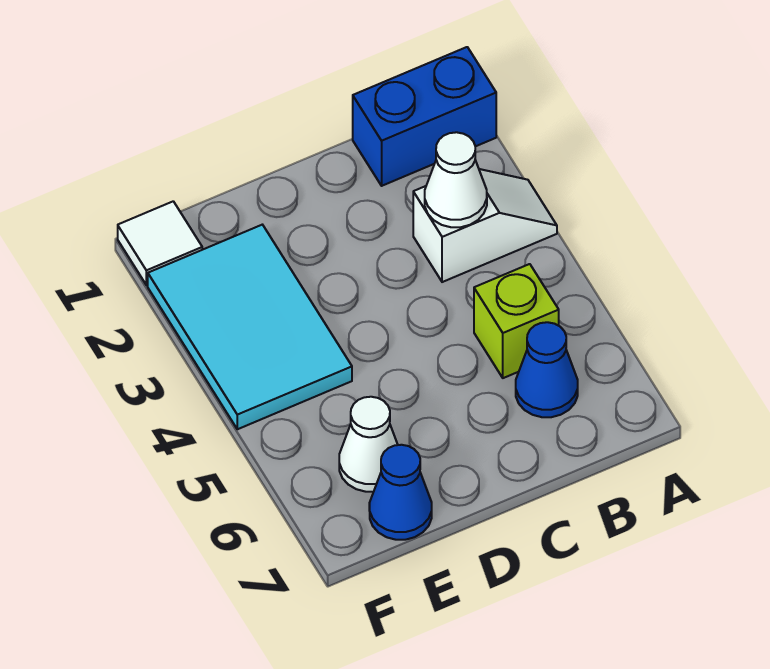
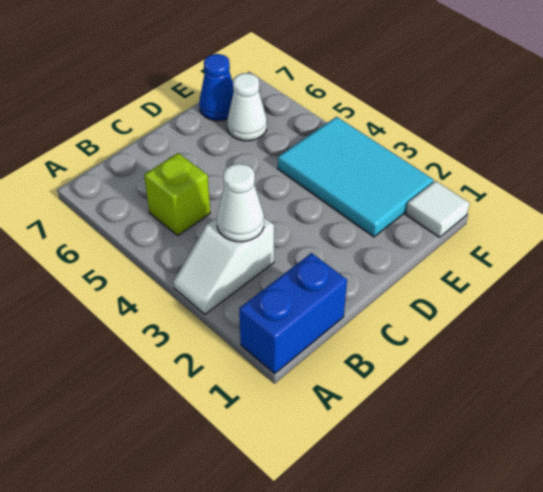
blue cone B6 level 1 -> none

